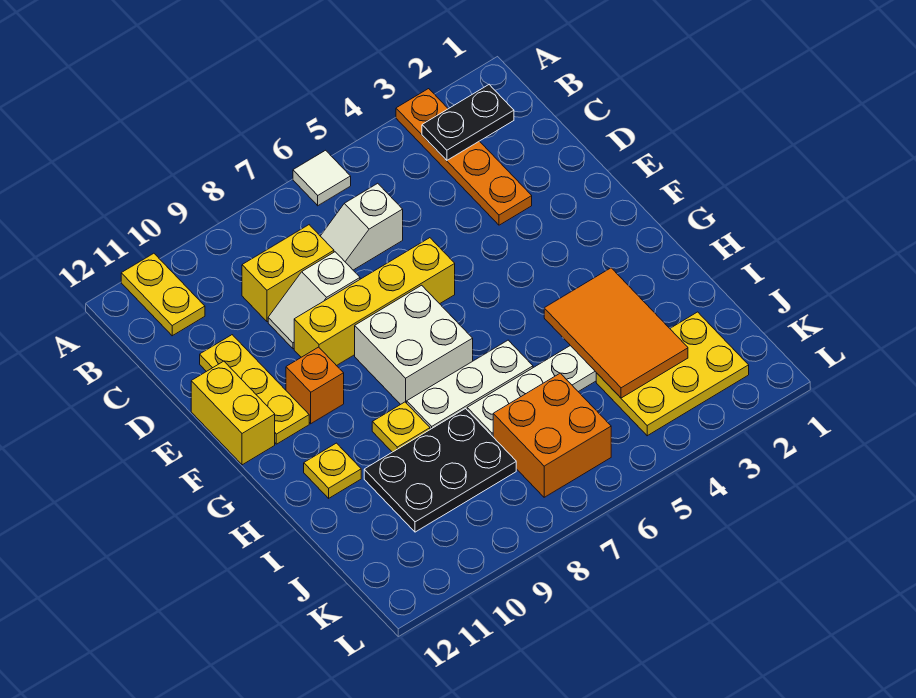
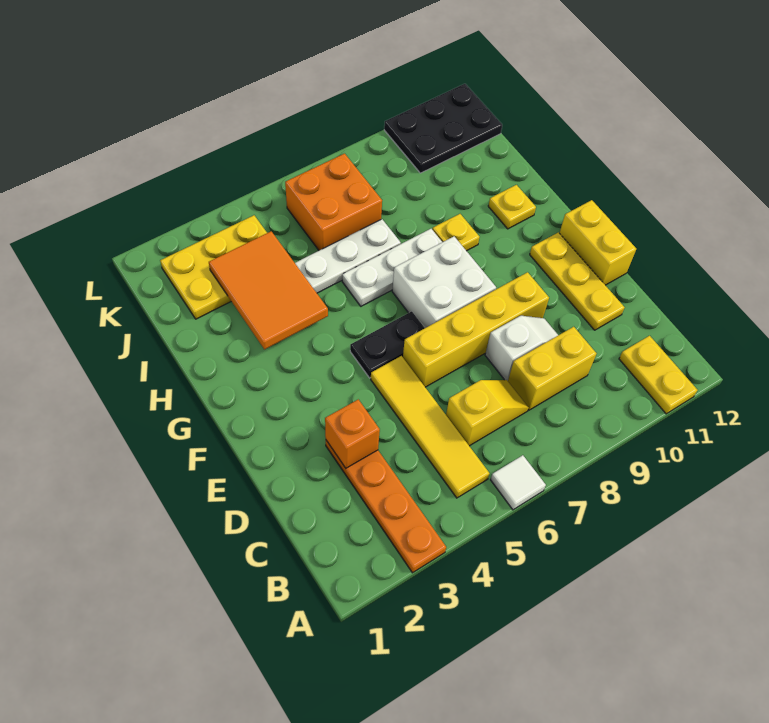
black plate B2:B3 level 2 -> black plate F5:F6 level 1
none -> yellow tile B5:E5 level 1
white slope C6:C7 level 1 top 6 -> yellow slope C6:C7 level 1 top 6
orange brick F10 level 1 -> orange brick D3 level 2
black plate I8:J10 level 1 -> black plate K10:L12 level 1

